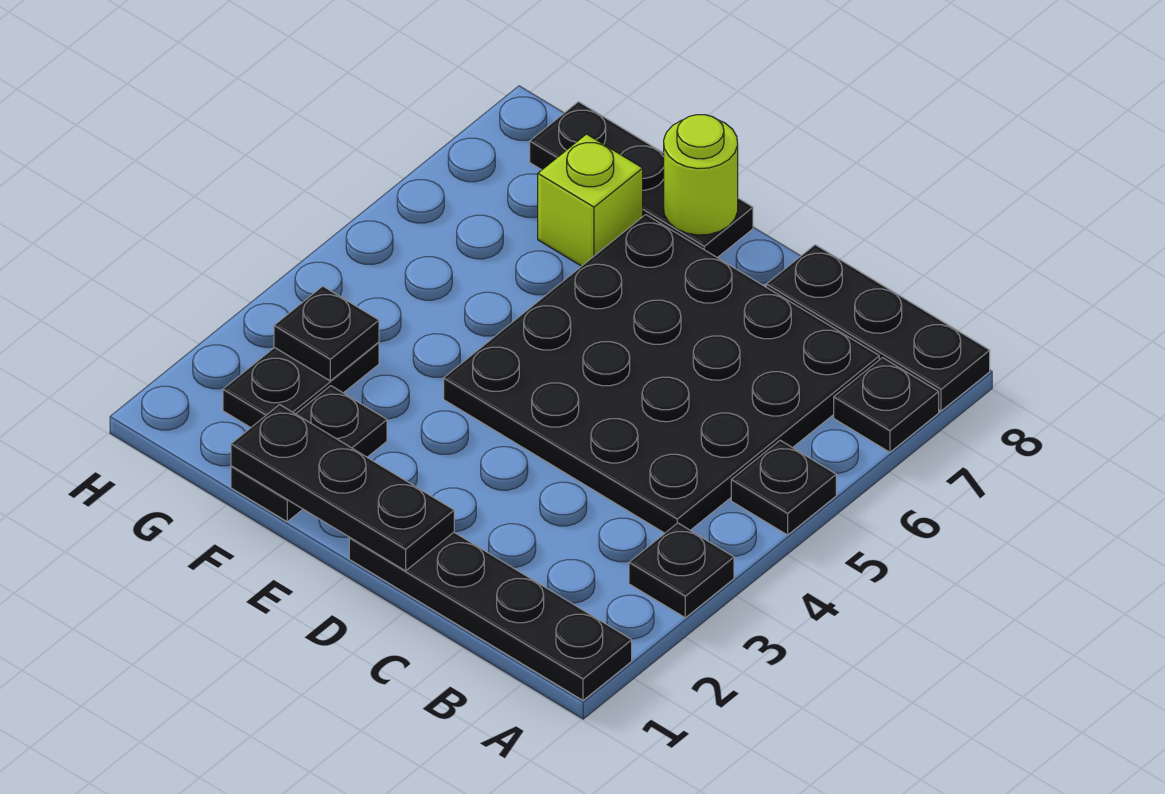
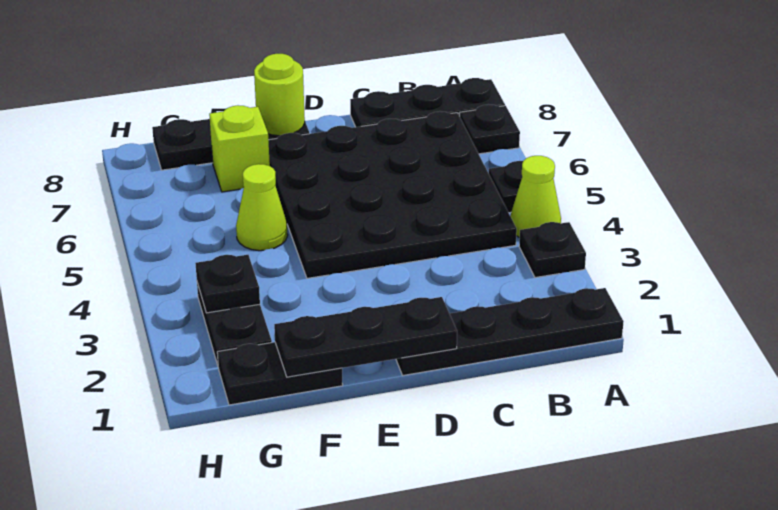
none -> lime cone A4 level 1
black plate F1:F2 level 1 -> black plate F1:G1 level 1
none -> lime cone F5 level 1

